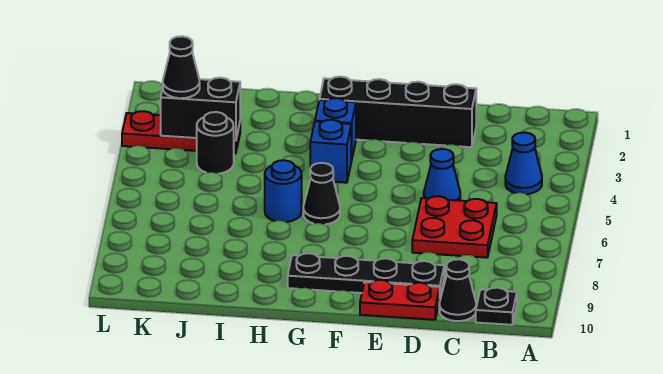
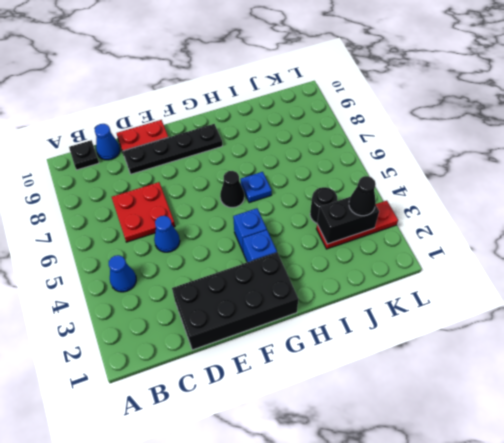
black cone C10 level 1 -> blue cone C10 level 1
black brick D2:G2 level 1 -> black brick D1:G2 level 1
blue round brick H6 level 1 -> blue plate H6 level 1

